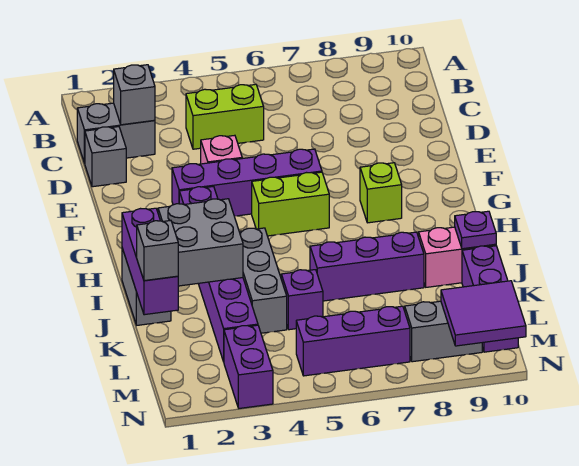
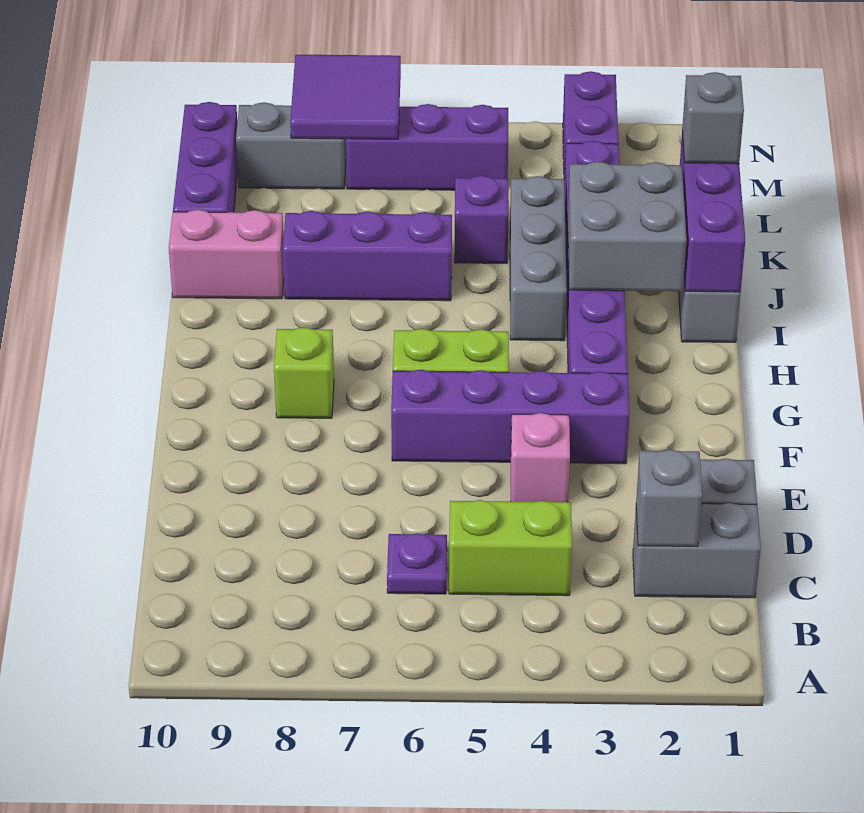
purple plate J10 level 2 -> purple plate C6 level 1
purple tile M9:N10 level 2 -> purple tile M7:N8 level 2

